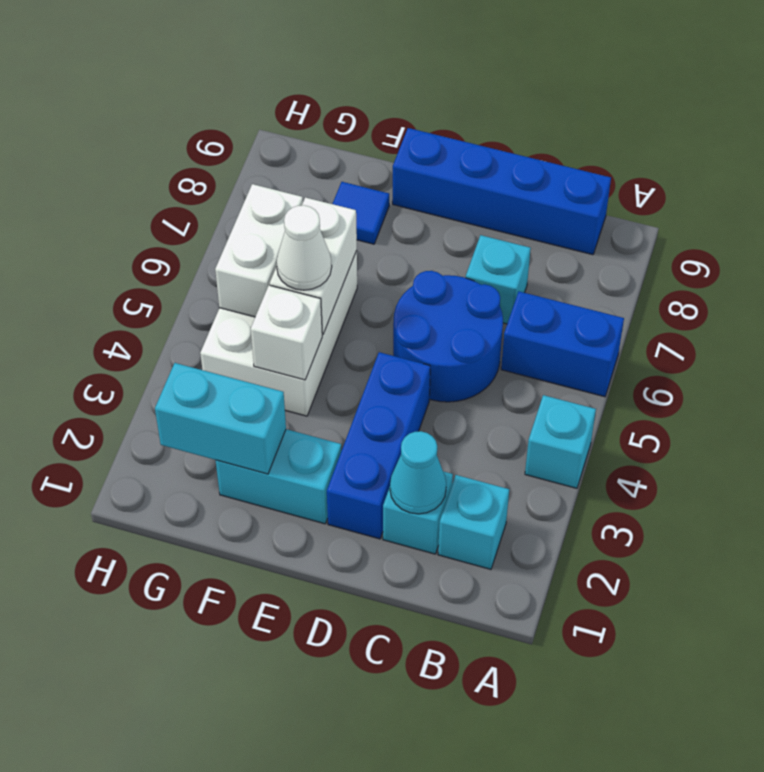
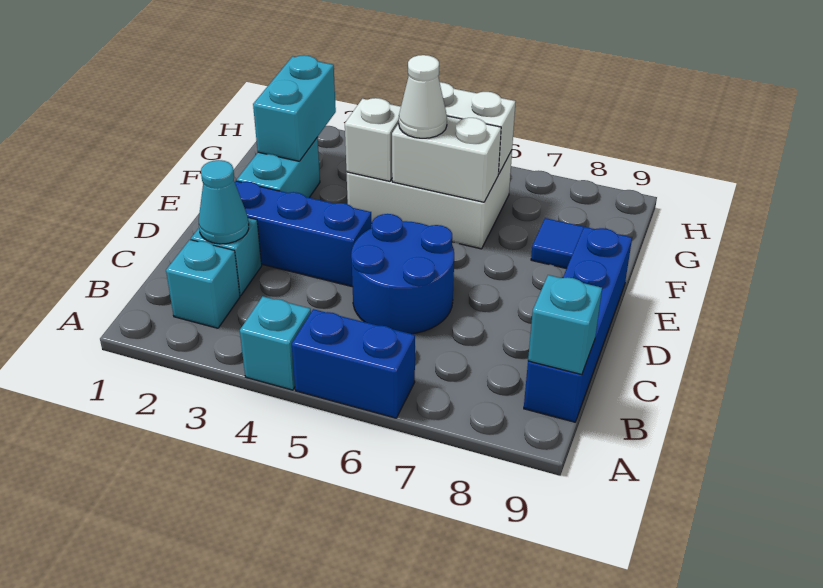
blue brick A6:B6 level 1 -> blue brick A5:A6 level 1
cyan brick C7 level 1 -> cyan brick B9 level 2

